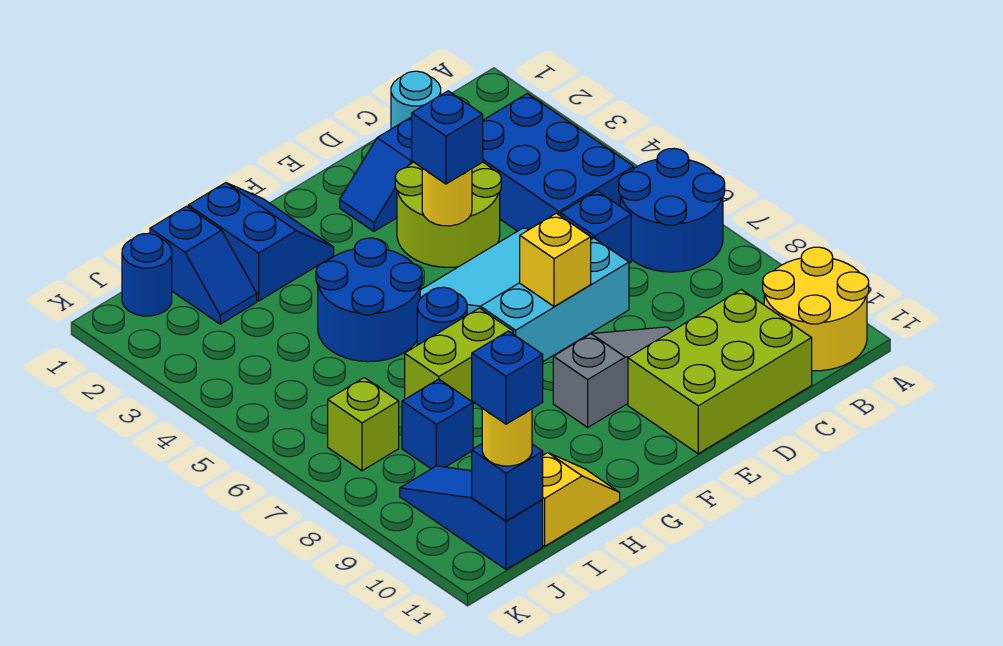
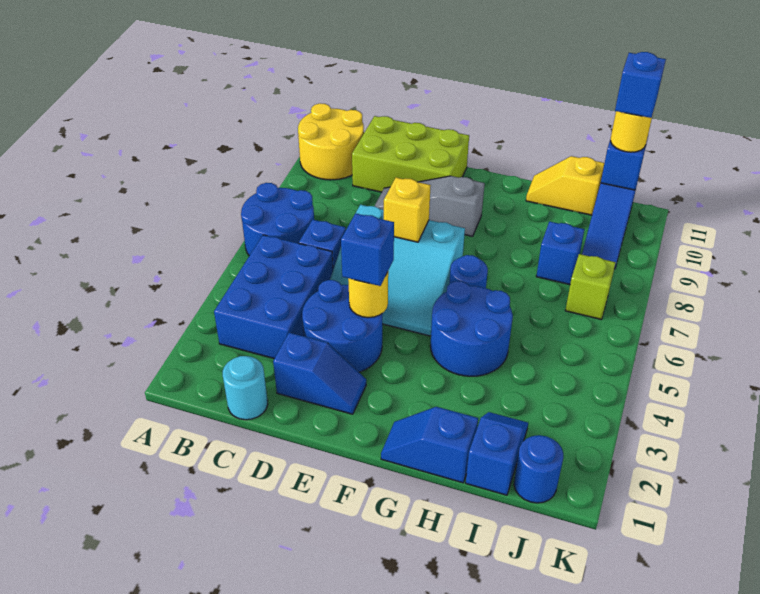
lime round brick D3:E4 level 1 -> blue round brick D3:E4 level 1
blue slope G1:H2 level 1 top H -> blue slope G1:H1 level 1 top H
lime brick G7:H7 level 1 -> none

